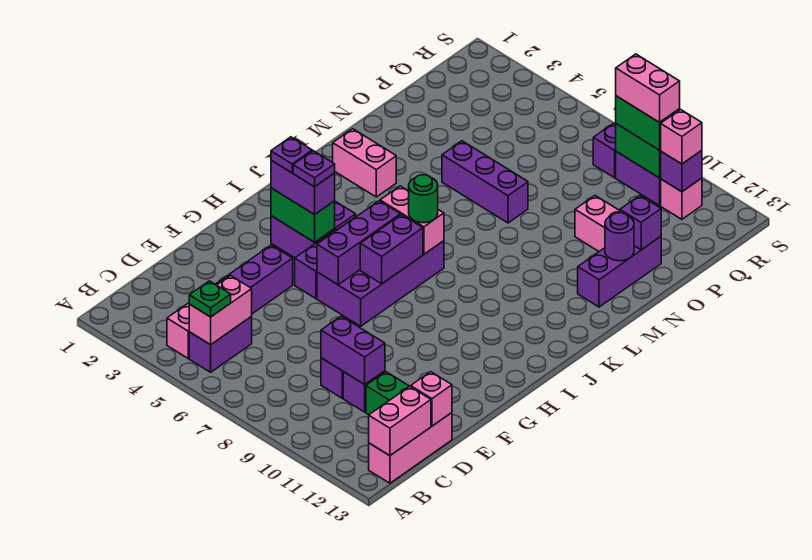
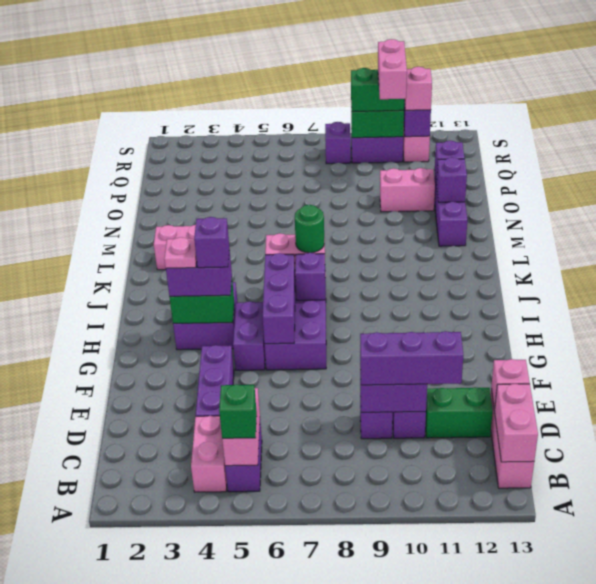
green plate B5 level 3 -> green brick B5 level 3
purple plate H3 level 4 -> pink plate H3 level 4
purple plate H4 level 4 -> purple brick H4 level 4
purple brick H7:I7 level 2 -> purple brick I7 level 2
purple brick N5:N7 level 1 -> purple brick D9:D11 level 3
purple round brick N12 level 2 -> purple brick N12 level 2
pink brick R9:R10 level 4 -> pink brick Q10:R10 level 4

